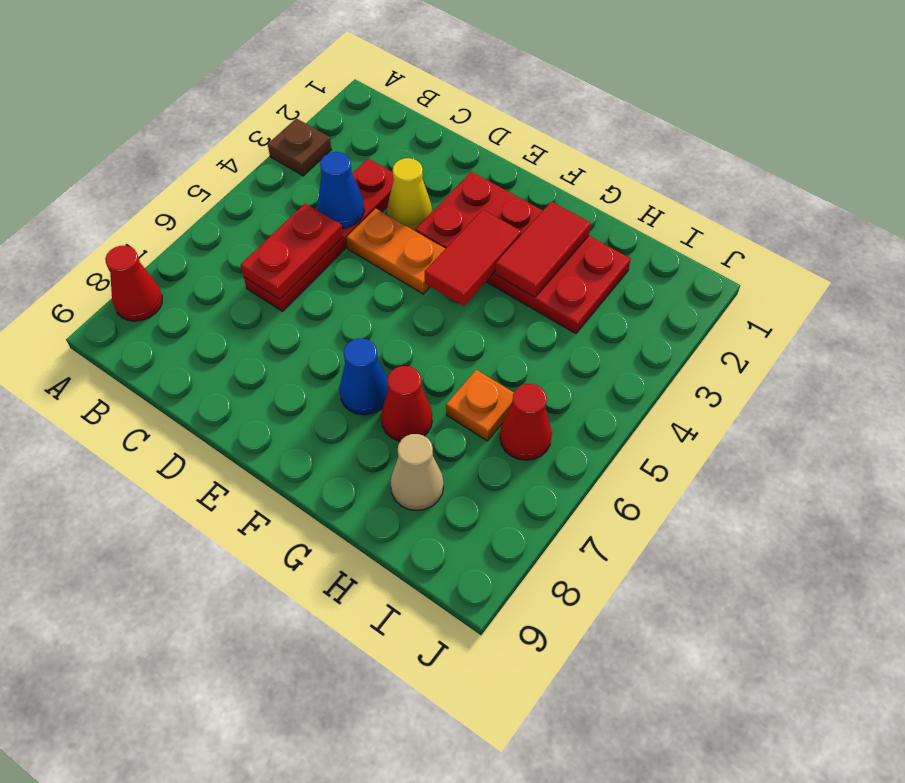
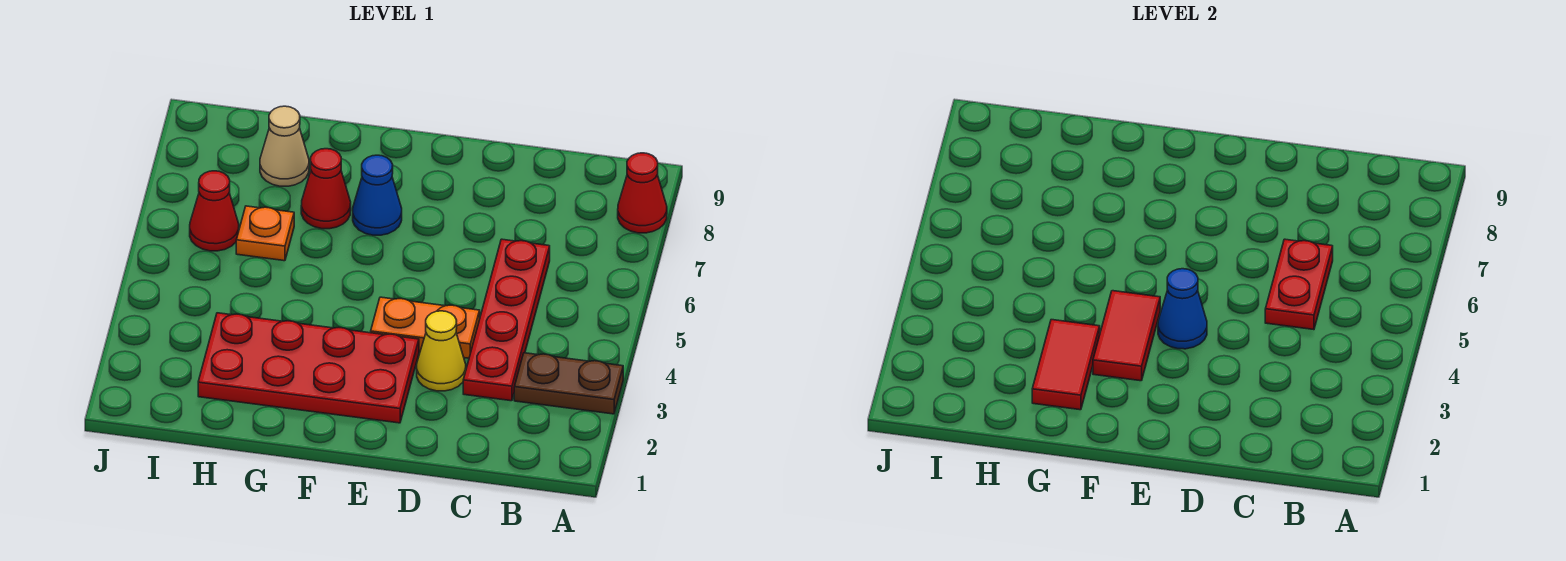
brown plate A3 level 1 -> brown plate A3:B3 level 1
blue cone C4 level 2 -> blue cone E4 level 2

